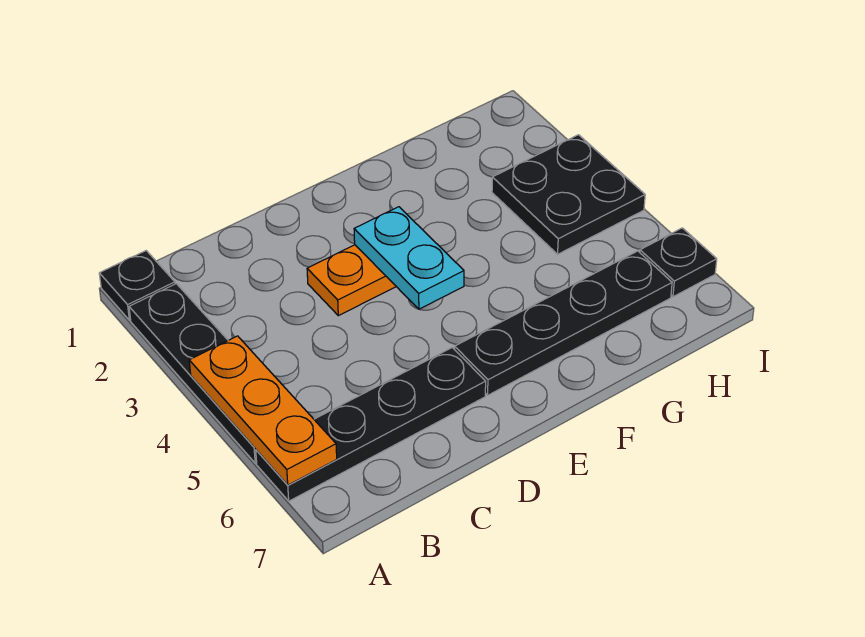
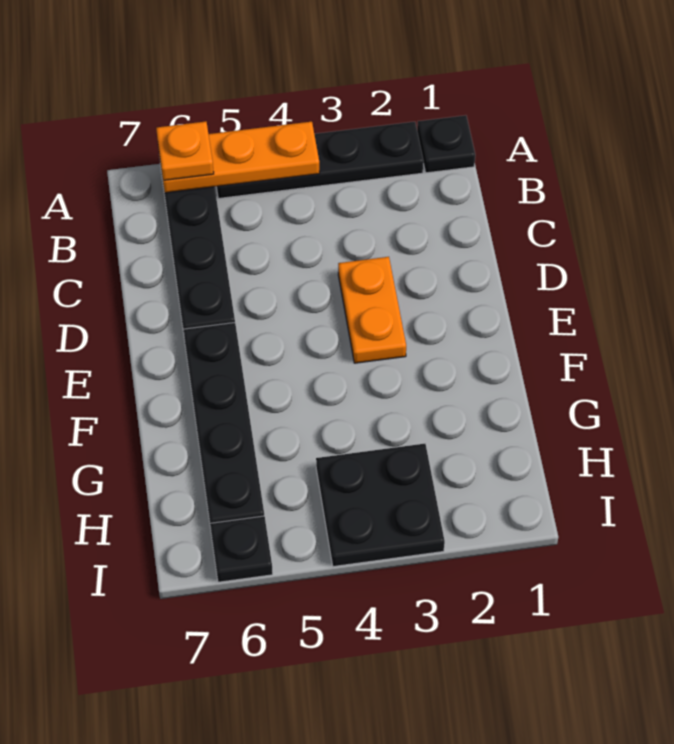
none -> orange plate A6 level 3
cyan plate E3:E4 level 2 -> none

